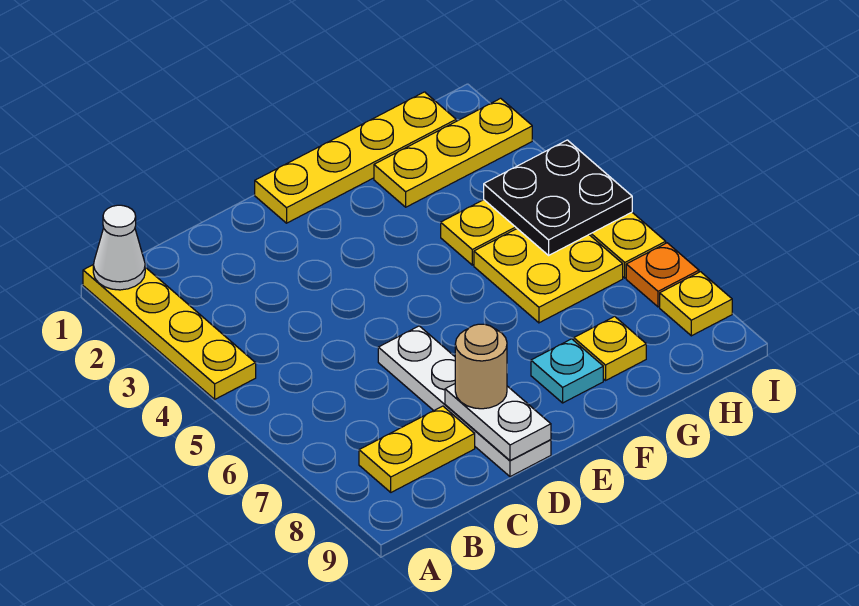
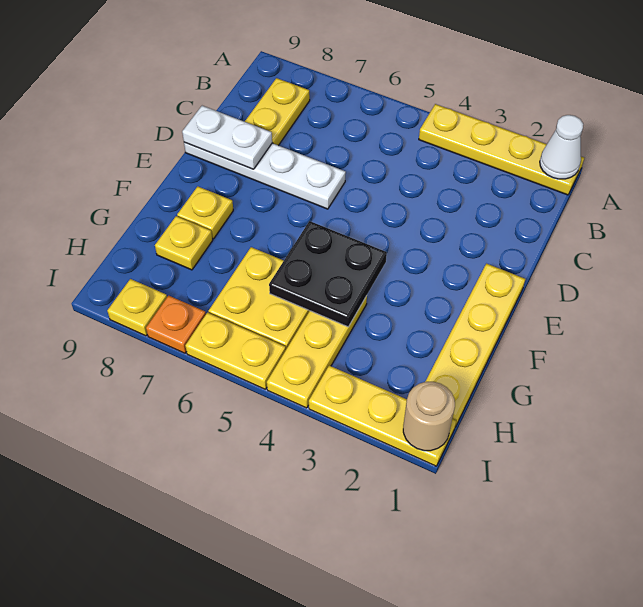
tan round brick D8 level 3 -> tan round brick I1 level 2
cyan plate F8 level 1 -> yellow plate F8 level 1
yellow plate G2:I2 level 1 -> yellow plate I1:I3 level 1
black plate H4:I5 level 2 -> black plate F4:G5 level 2

